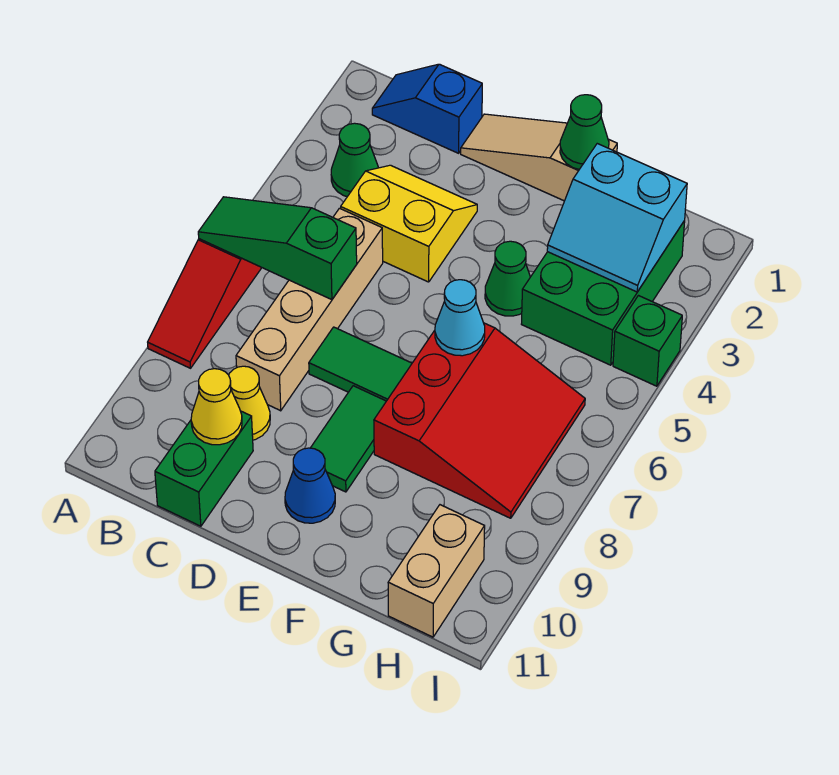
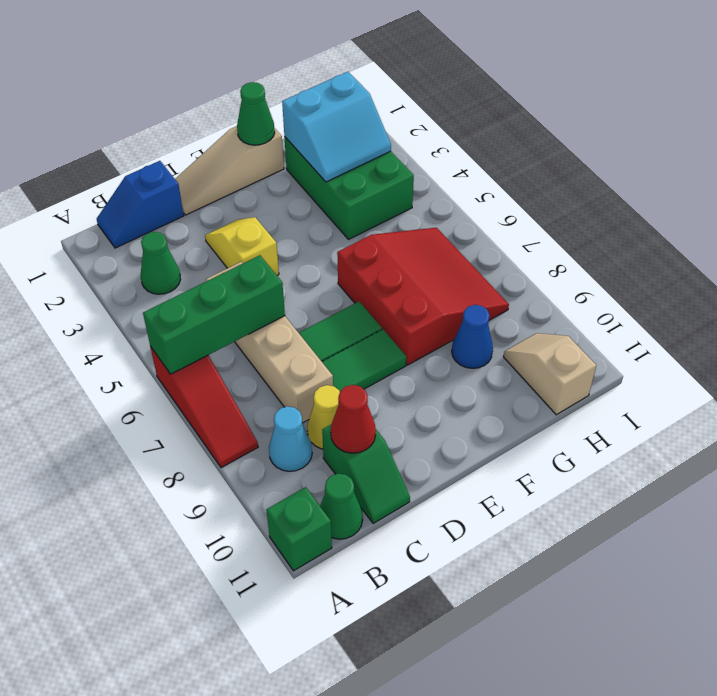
green slope A6:C6 level 2 top C -> green brick A6:C6 level 2
yellow slope C3:D4 level 1 top 4 -> yellow slope D3:D4 level 1 top 4
green brick C10:C11 level 1 -> green slope C10:C11 level 1 top 10
yellow cone C10 level 2 -> red cone C10 level 2
green tile E8:E9 level 1 -> green tile D8:E8 level 1
blue cone E10 level 1 -> blue cone G9 level 1
green cone F4 level 1 -> green cone B11 level 1
cyan cone F6 level 2 -> cyan cone B9 level 1
tan brick H10:H11 level 1 -> tan slope H10:H11 level 1 top 11
green brick I4 level 1 -> green brick A11 level 1

